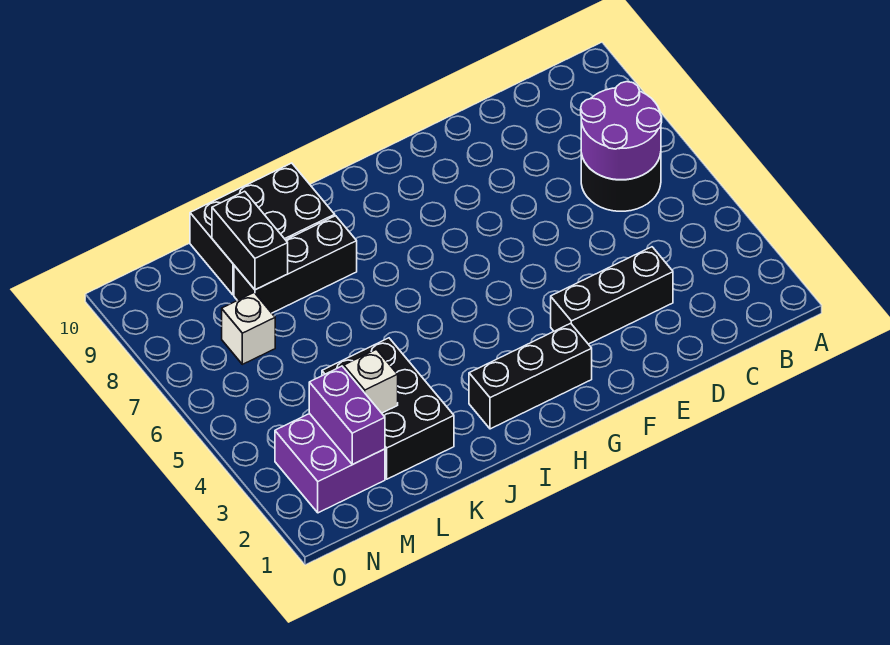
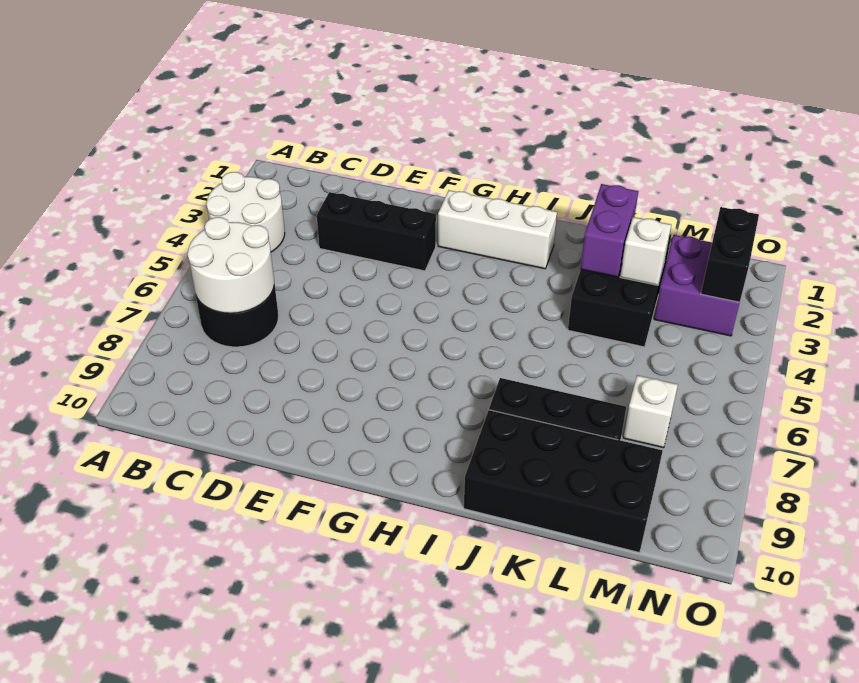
none -> white round brick A3:B4 level 1
purple round brick B6:C7 level 2 -> white round brick B6:C7 level 2
black brick G2:I2 level 1 -> white brick G2:I2 level 1
black brick J9:L10 level 1 -> black brick J9:M10 level 1
black brick L8:L9 level 2 -> black brick N2:N3 level 2
purple brick M2:M3 level 2 -> purple brick K2:K3 level 2

